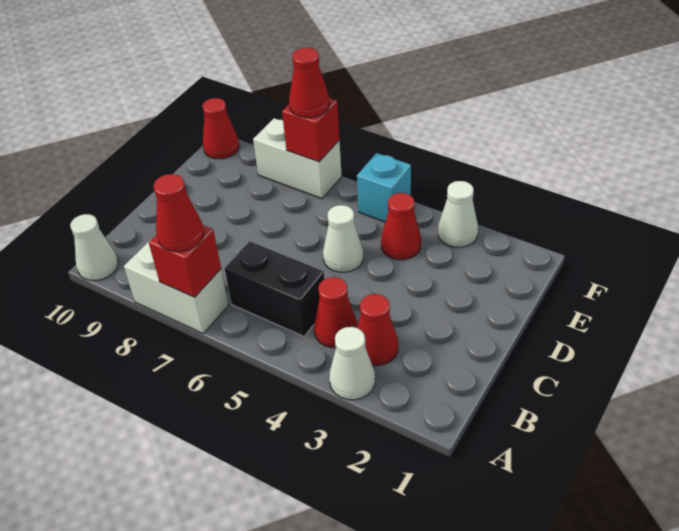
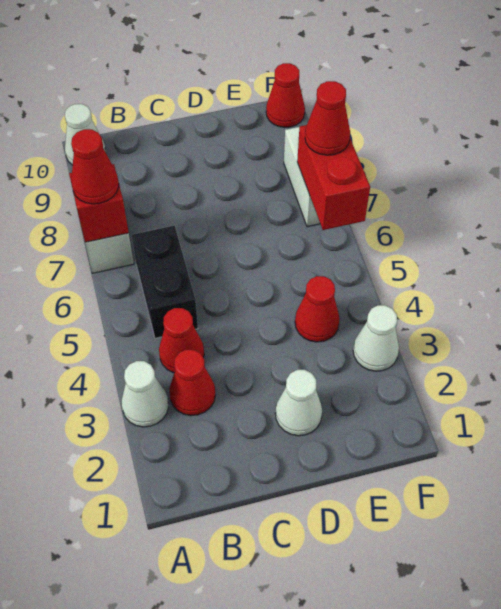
white cone D5 level 1 -> white cone D2 level 1
cyan brick F5 level 1 -> none
red brick F7 level 2 -> red brick F6:F7 level 2

